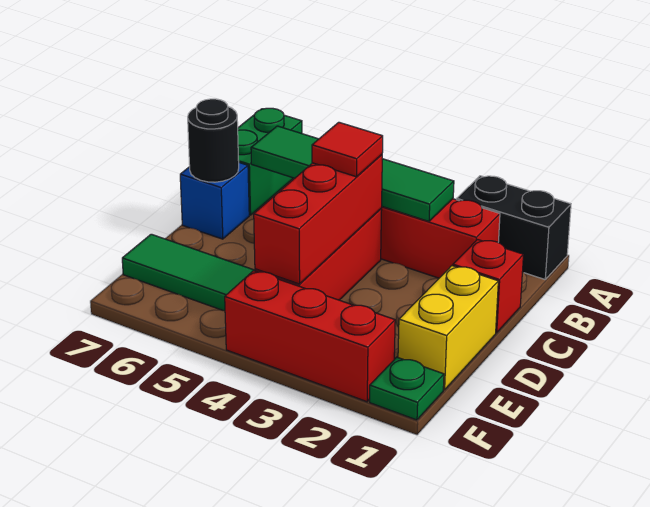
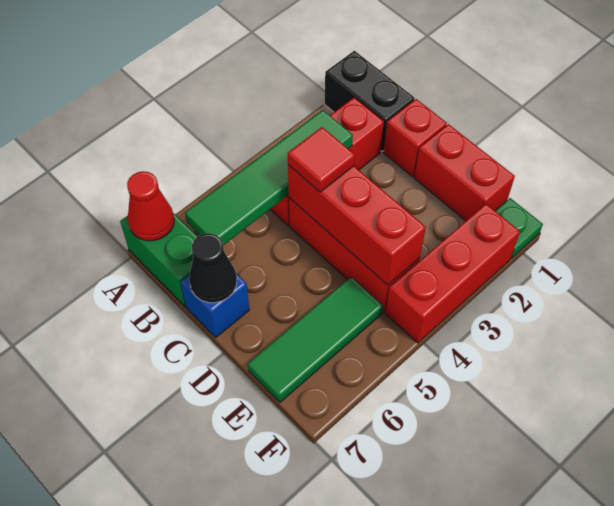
black brick A1:A2 level 1 -> black brick A1:B1 level 1
none -> red cone A7 level 2
black round brick C7 level 2 -> black cone C7 level 2
yellow brick D1:E1 level 1 -> red brick D1:E1 level 1

